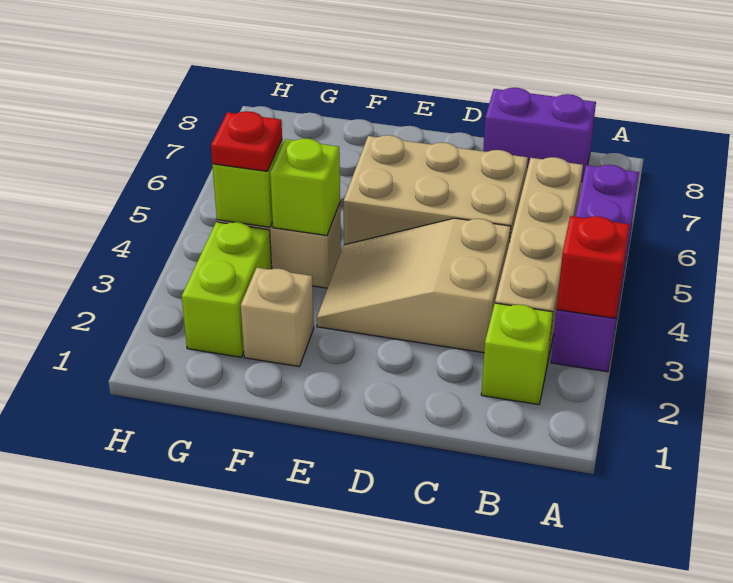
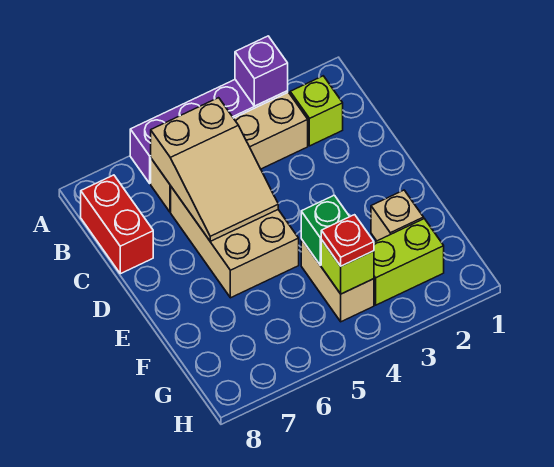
red brick A3 level 2 -> purple brick A3 level 2
purple brick B8:C8 level 1 -> red brick B8:C8 level 1
tan slope C3:E4 level 1 top C -> tan slope B5:D6 level 2 top B
lime brick F4 level 2 -> green brick F4 level 2

